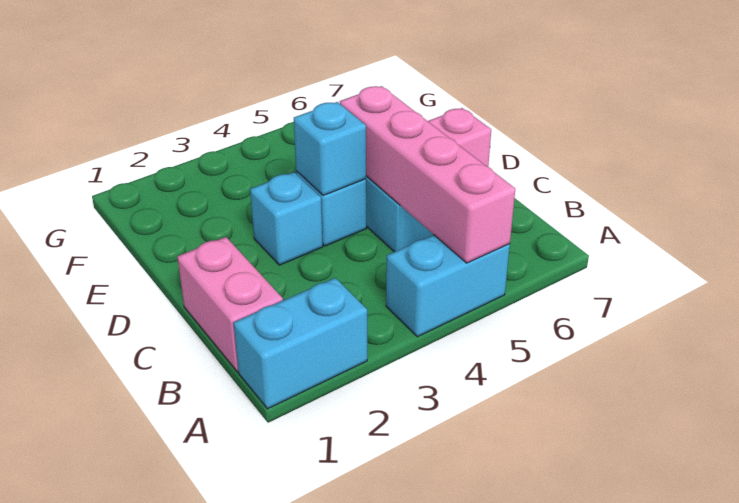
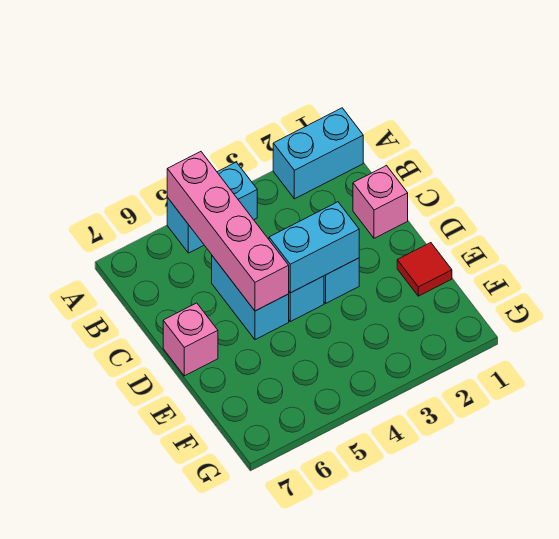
pink brick B1:C1 level 1 -> pink brick C1 level 1
cyan brick D4 level 2 -> cyan brick D3:D4 level 2
none -> red tile E1 level 1

